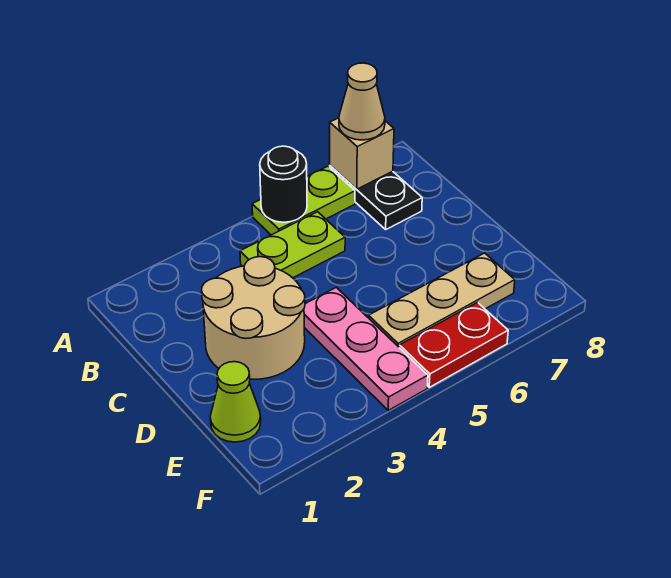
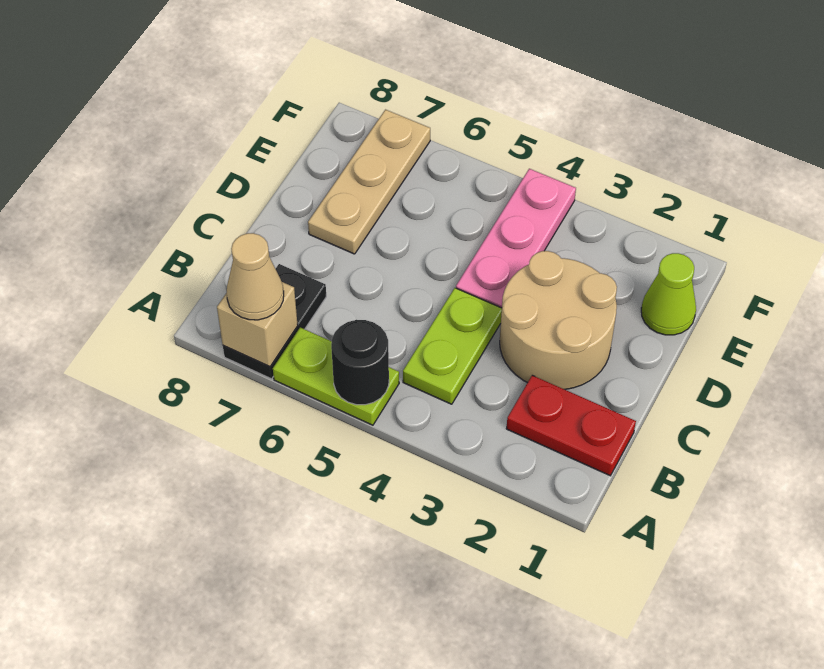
lime plate B4:B5 level 1 -> lime plate B4:C4 level 1
tan plate E5:E7 level 1 -> tan plate D7:F7 level 1
red plate F5:F6 level 1 -> red plate B1:B2 level 1

